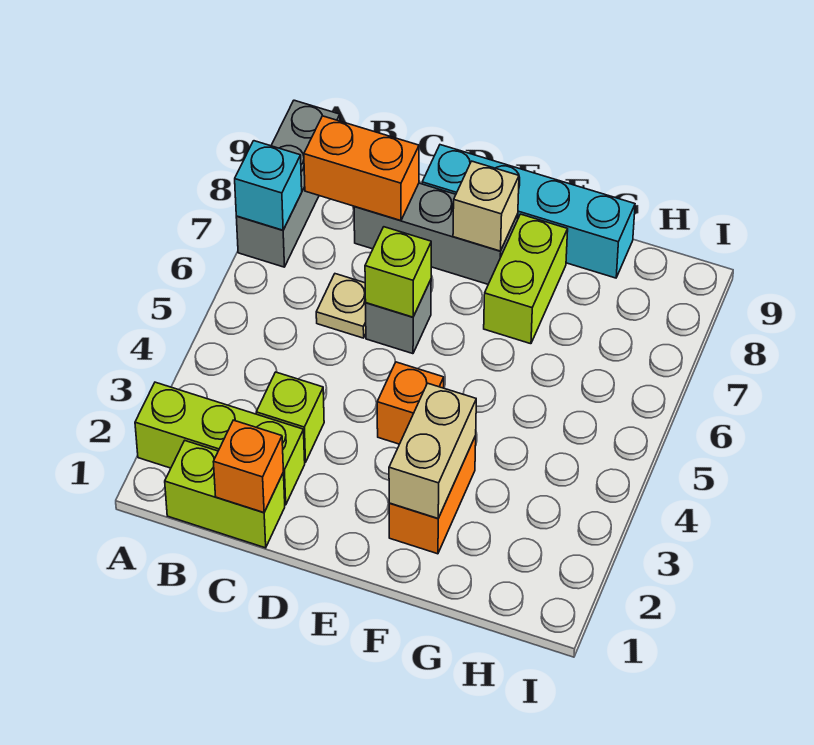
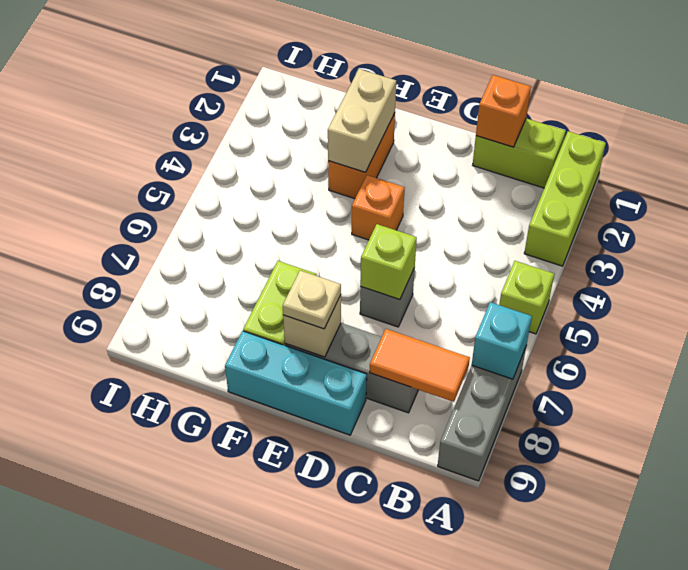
lime brick A2:C2 level 1 -> lime brick A1:A3 level 1
orange brick B8:C8 level 2 -> orange tile B8:C8 level 2
lime brick C3 level 1 -> lime brick A5 level 1
tan plate C6 level 1 -> tan plate E8 level 3
cyan brick D9:G9 level 1 -> cyan brick D9:F9 level 1

